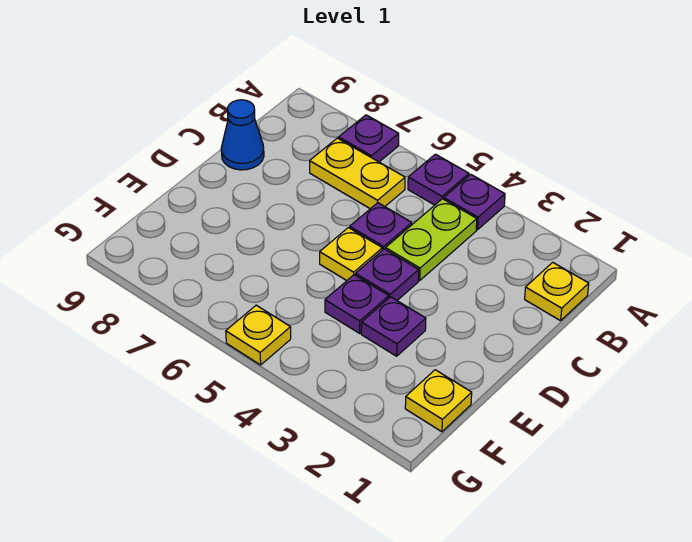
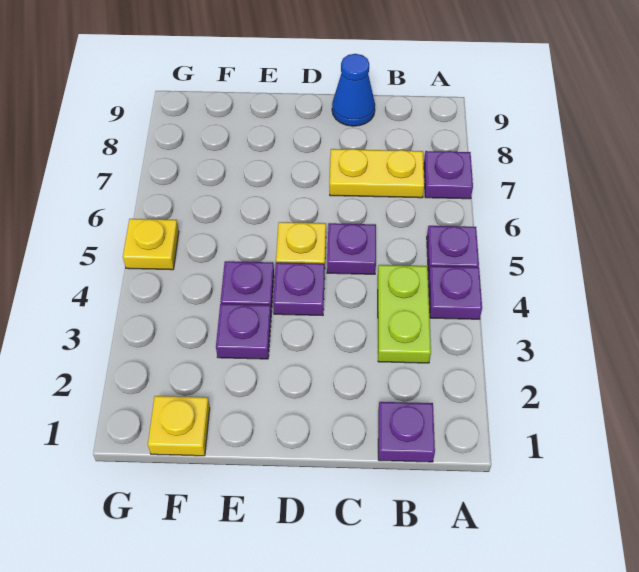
yellow plate B1 level 1 -> purple plate B1 level 1
lime plate B4:C4 level 1 -> lime plate B3:B4 level 1
yellow plate B6:B7 level 1 -> yellow plate B7:C7 level 1

